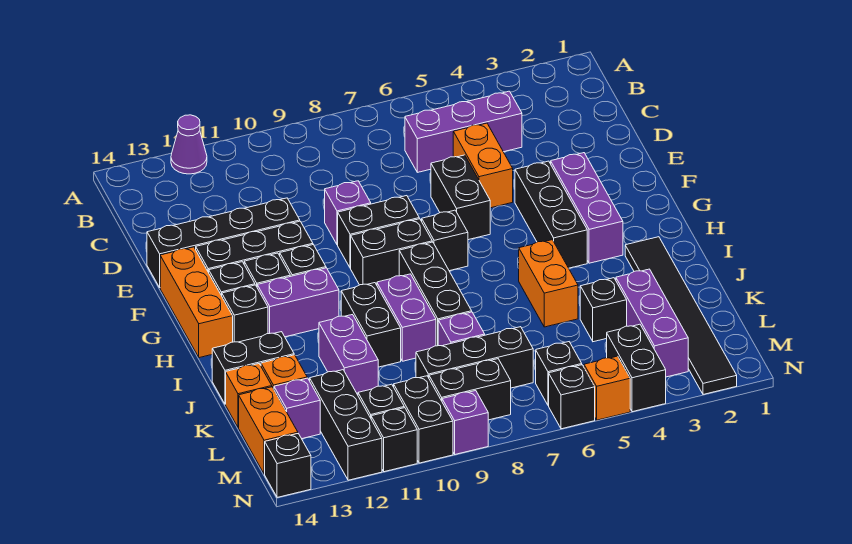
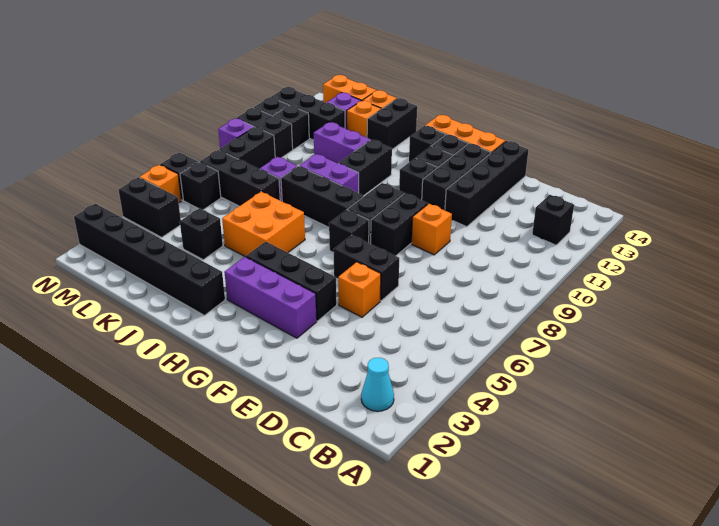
purple cone A12 level 1 -> none
none -> cyan cone B2 level 1
purple brick C4:C6 level 1 -> none
orange brick D5:E5 level 1 -> orange brick E5 level 1
purple brick E9 level 1 -> orange brick E9 level 1
purple brick H11:H12 level 1 -> none
black tile I2:N2 level 1 -> black brick I2:N2 level 1
orange brick I5:J5 level 1 -> orange brick I5:J6 level 1
black brick I10:J10 level 1 -> black brick I10:I11 level 1
purple brick K3:M3 level 1 -> none
black brick L7:L9 level 1 -> black brick K7:M7 level 1
black brick N14 level 1 -> black brick B12 level 1

